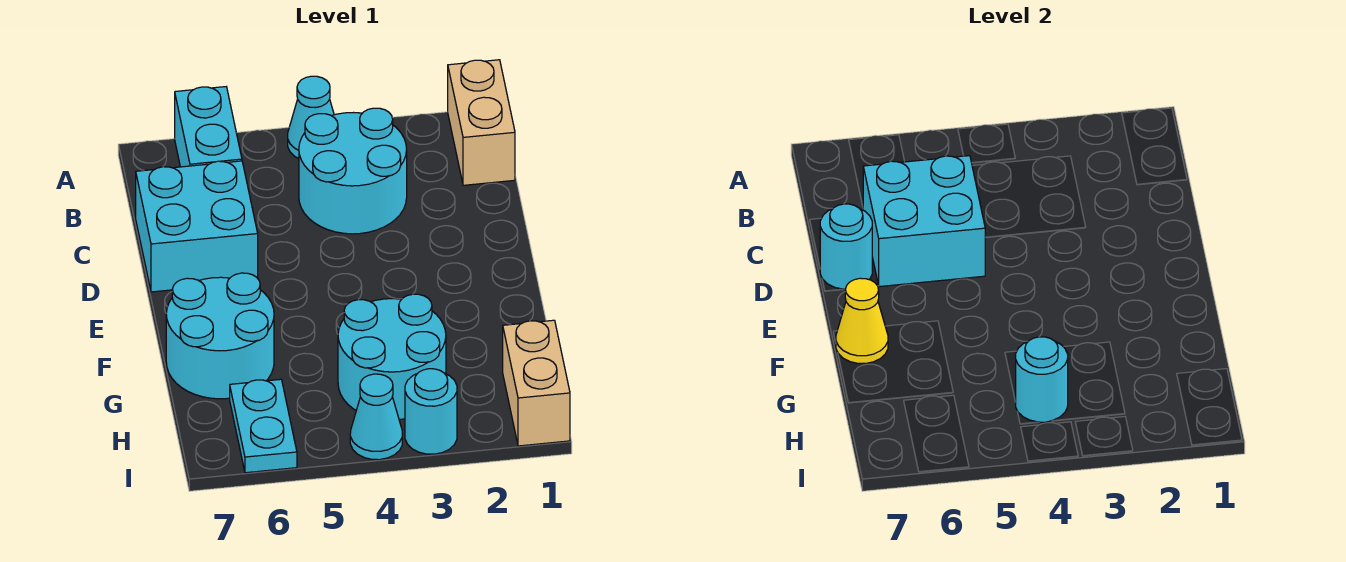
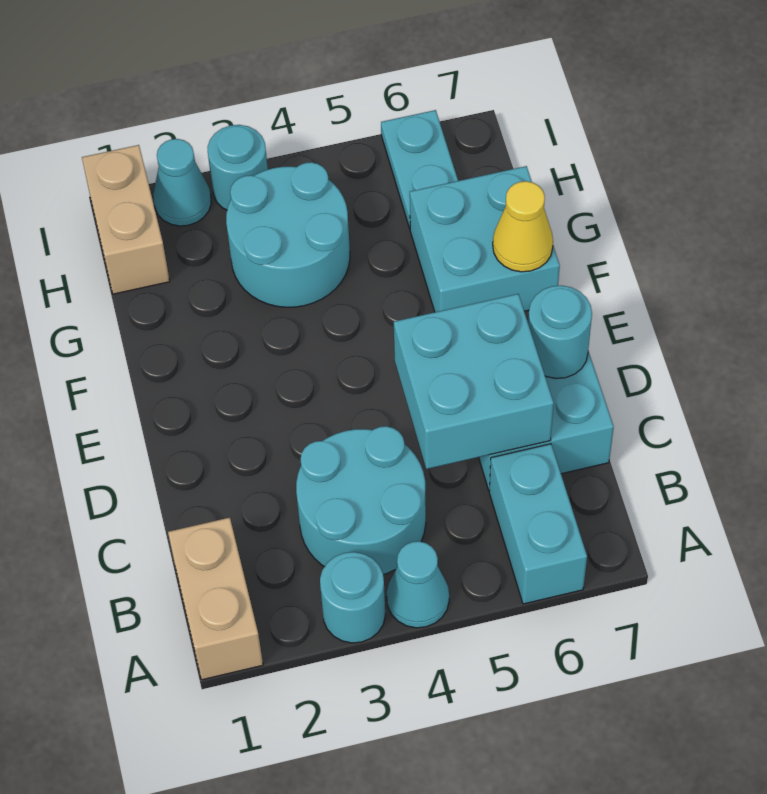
cyan round brick F6:G7 level 1 -> cyan brick F6:G7 level 1
cyan round brick H4 level 2 -> cyan round brick A3 level 1
cyan cone I4 level 1 -> cyan cone I2 level 1

